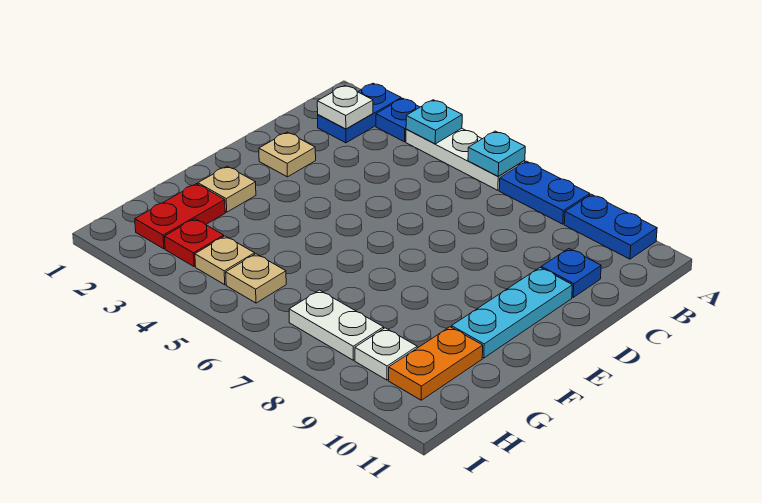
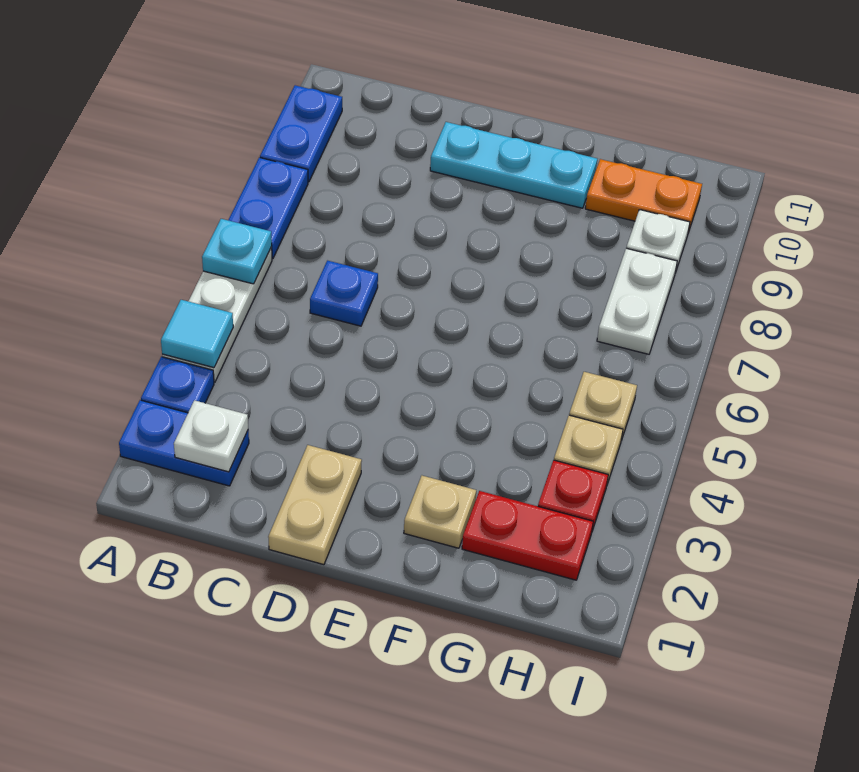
cyan plate A4 level 2 -> cyan tile A4 level 2
blue plate C10 level 1 -> blue plate C6 level 1
tan plate D2 level 1 -> tan plate D1:D2 level 1

